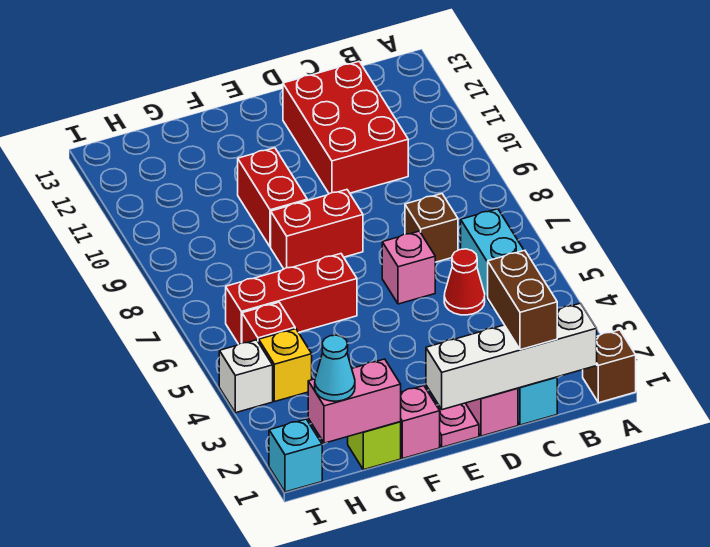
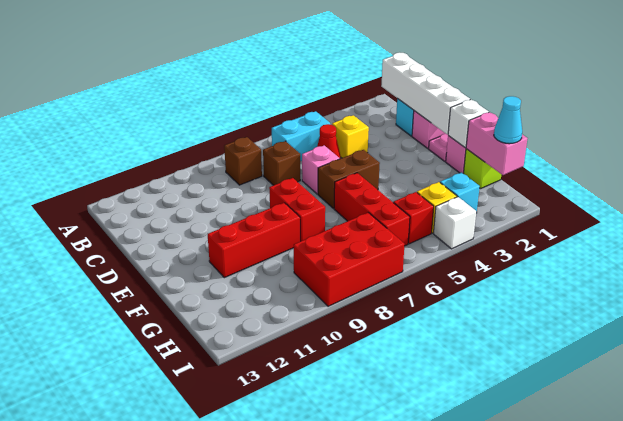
brown brick A1 level 1 -> brown brick B8 level 1
brown brick C1:C2 level 3 -> brown brick E5:E6 level 1
none -> yellow brick C4 level 1
red brick C10:D12 level 1 -> red brick H7:I9 level 1
none -> white brick F1 level 2
red brick F9:F10 level 1 -> red brick F9:F11 level 1
cyan brick I1 level 1 -> cyan brick H3 level 1

